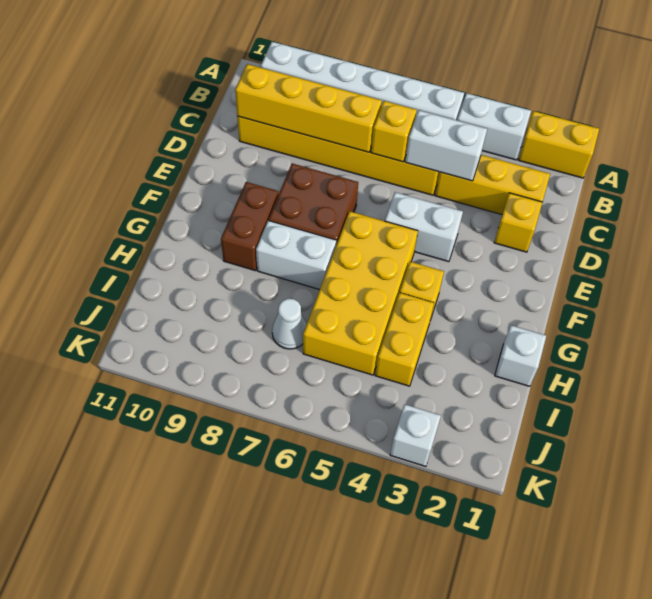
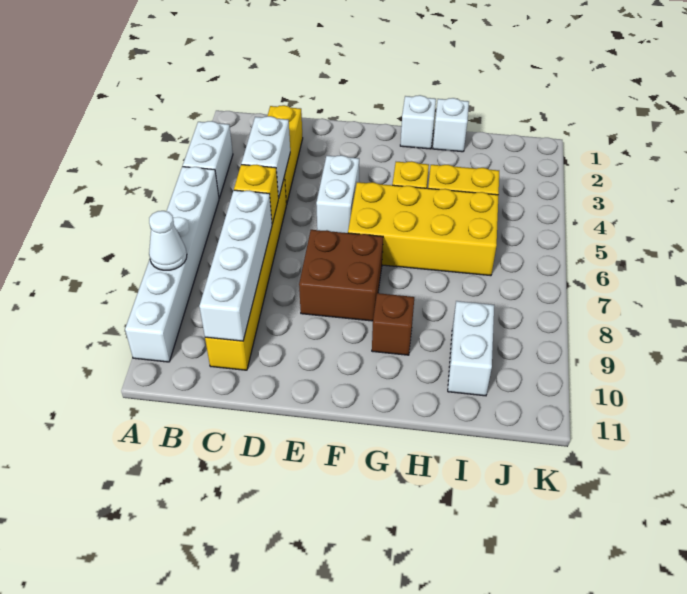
yellow brick A1:A2 level 1 -> none
yellow brick C7:C10 level 2 -> white brick C7:C10 level 2
yellow brick D2 level 1 -> none
brown brick F9:G9 level 1 -> brown brick G9 level 1
white brick G7:G8 level 1 -> white brick I9:I10 level 1
white cone I7 level 1 -> white cone A8 level 2
white brick K3 level 1 -> white brick G1 level 1

